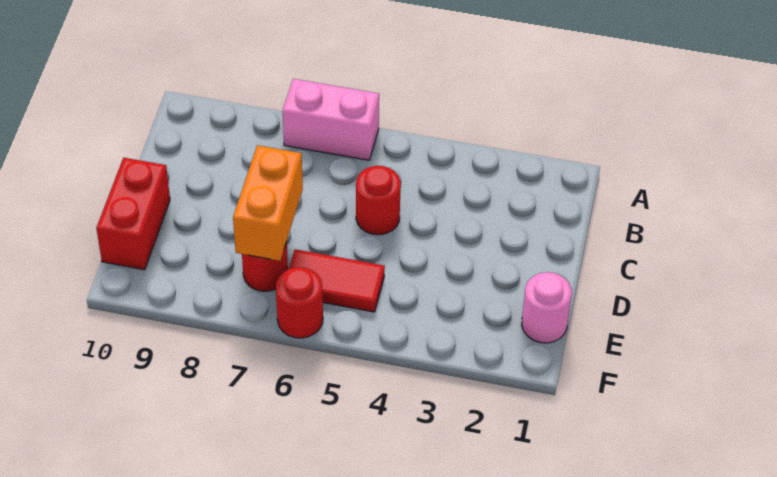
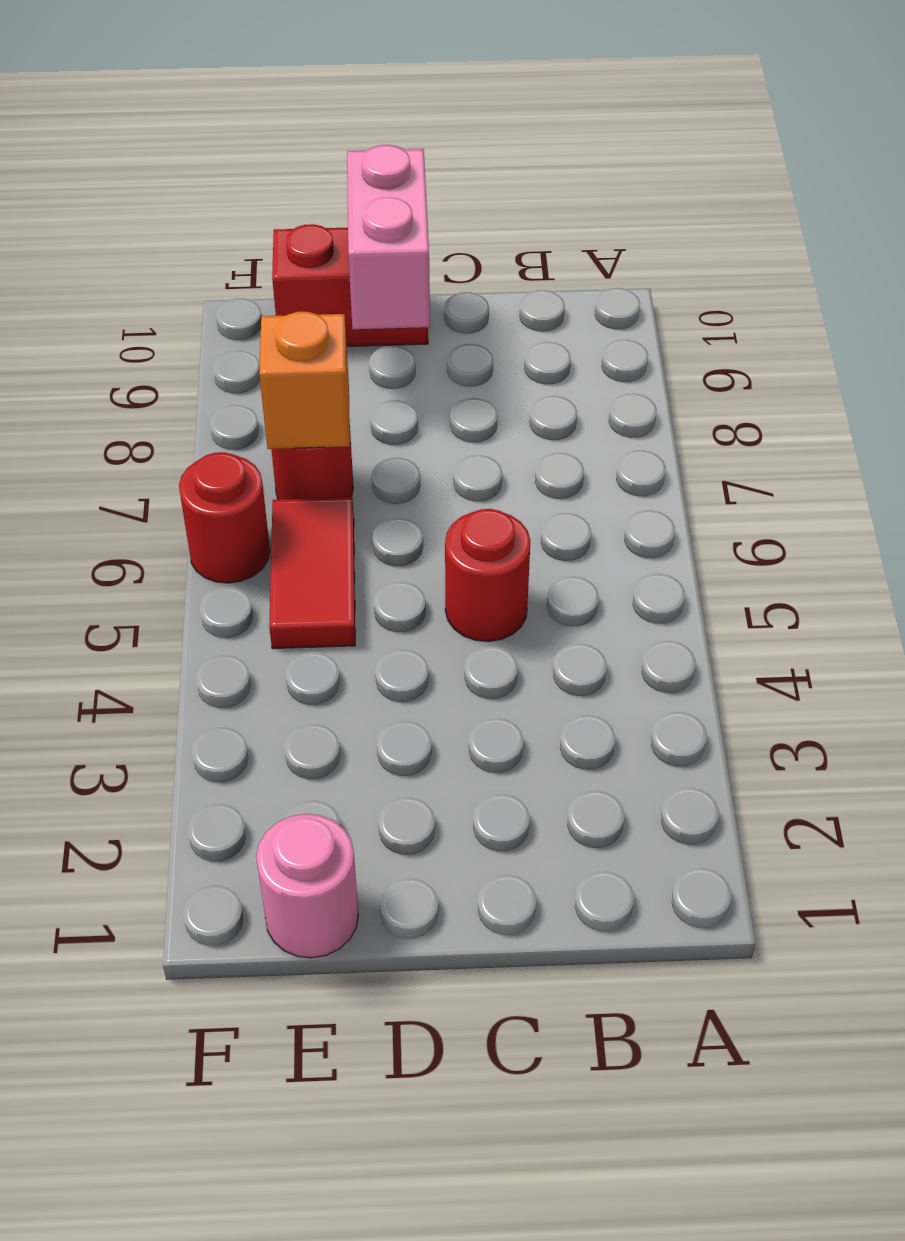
pink brick A6:A7 level 1 -> pink brick D9:D10 level 2
orange brick D7:E7 level 2 -> orange brick E7 level 2

